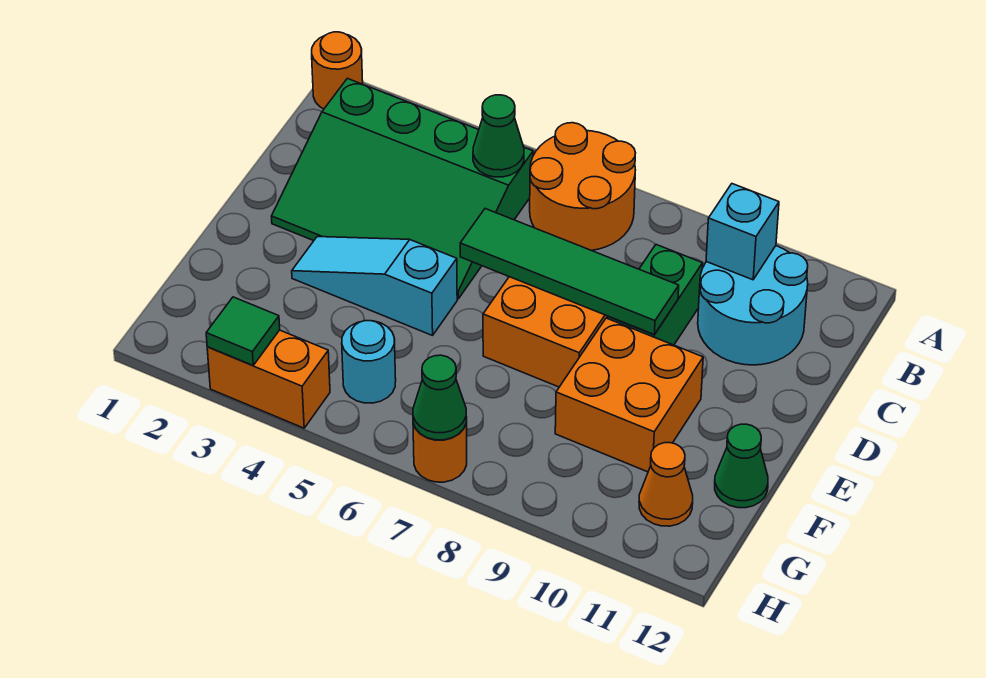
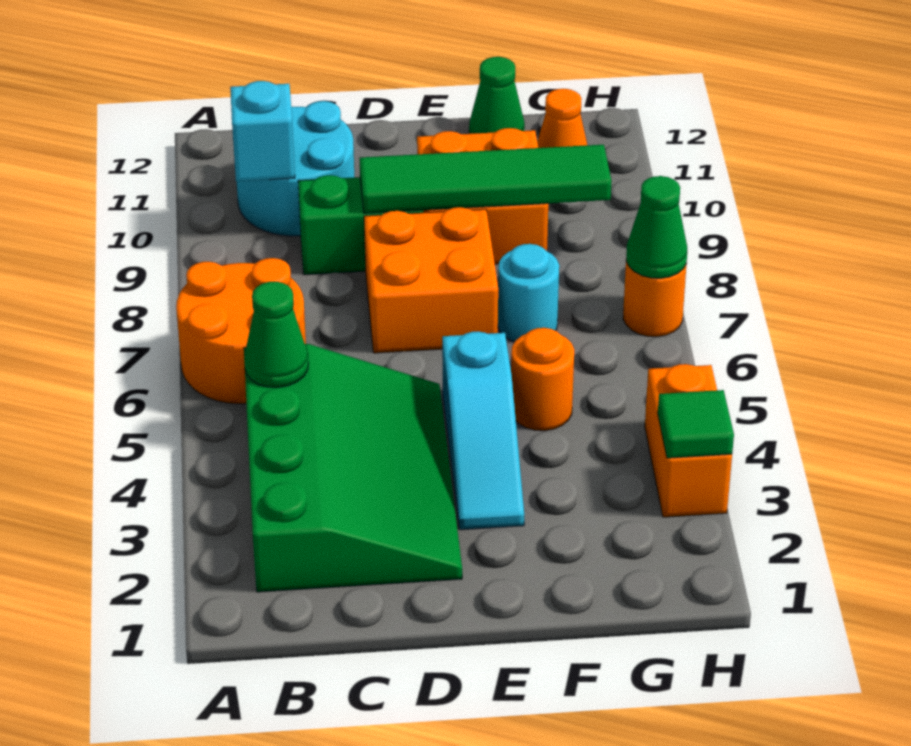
orange round brick A1 level 1 -> orange round brick F5 level 1
green tile D6:D9 level 2 -> green tile D9:G9 level 2
cyan round brick G5 level 1 -> cyan round brick F7 level 1

